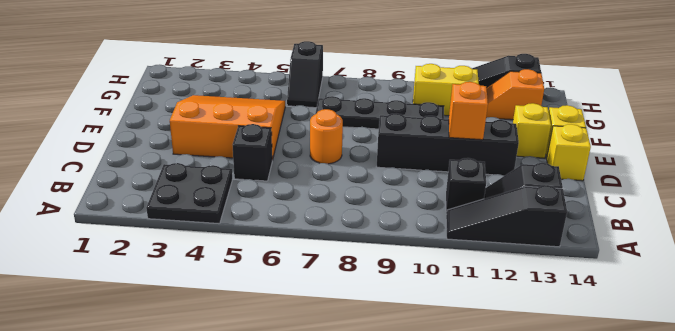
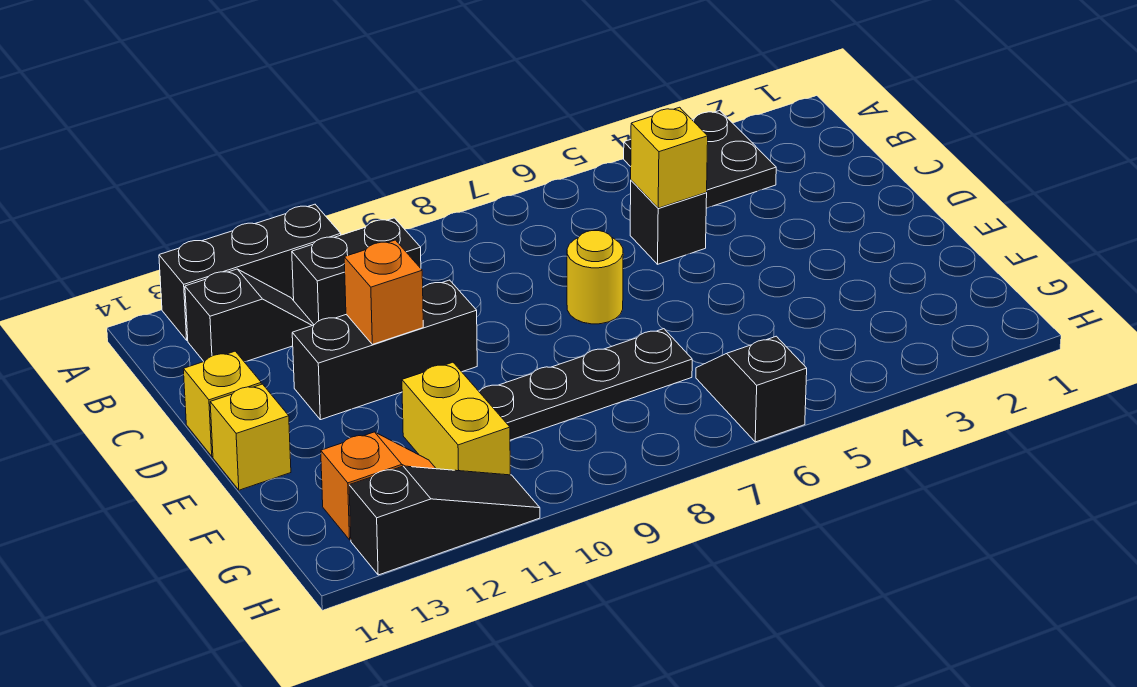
black slope A11:A13 level 1 top 13 -> black brick A11:A13 level 1
black brick B11 level 1 -> black brick B10:B11 level 1
orange slope D3:F5 level 1 top D -> none
orange round brick D7 level 1 -> yellow round brick D7 level 1
black brick D9:D12 level 1 -> black brick D10:D12 level 1
yellow brick E13 level 1 -> yellow brick C5 level 2
yellow brick G10:G11 level 1 -> yellow brick F11:G11 level 1

